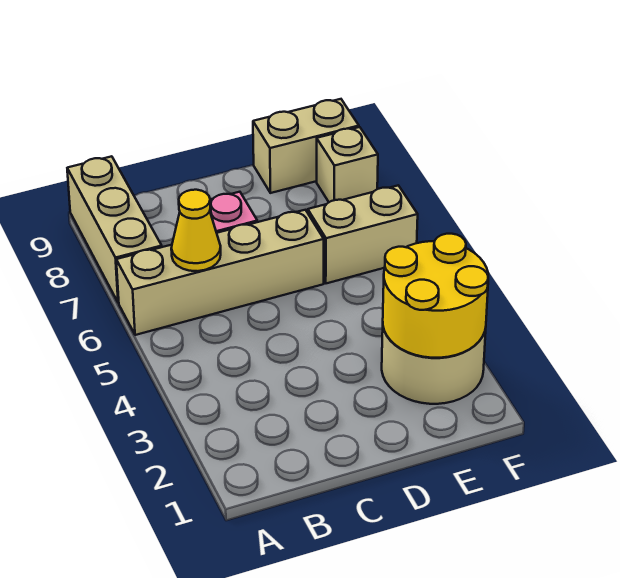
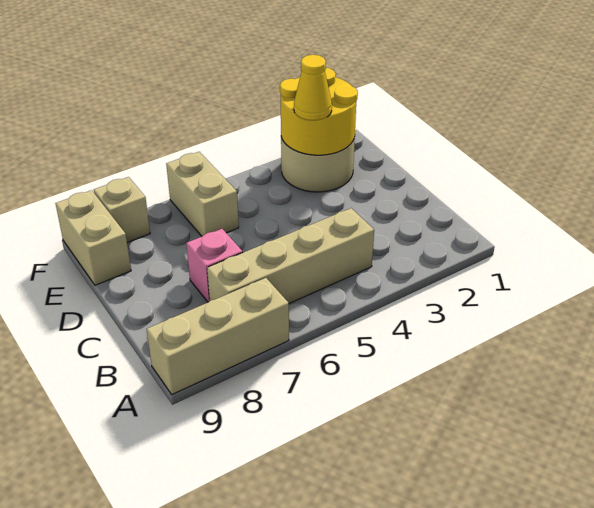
tan brick A6:D6 level 1 -> tan brick B4:B7 level 1
yellow cone B6 level 2 -> yellow cone E3 level 3

